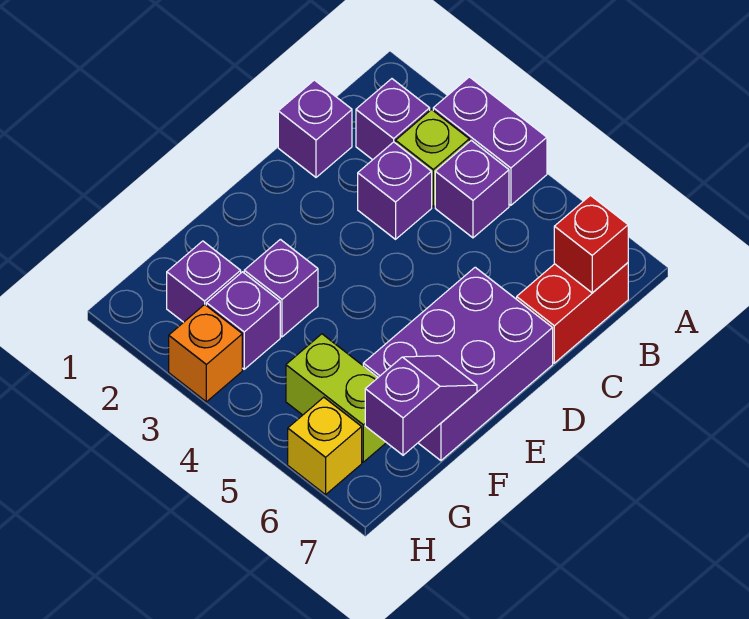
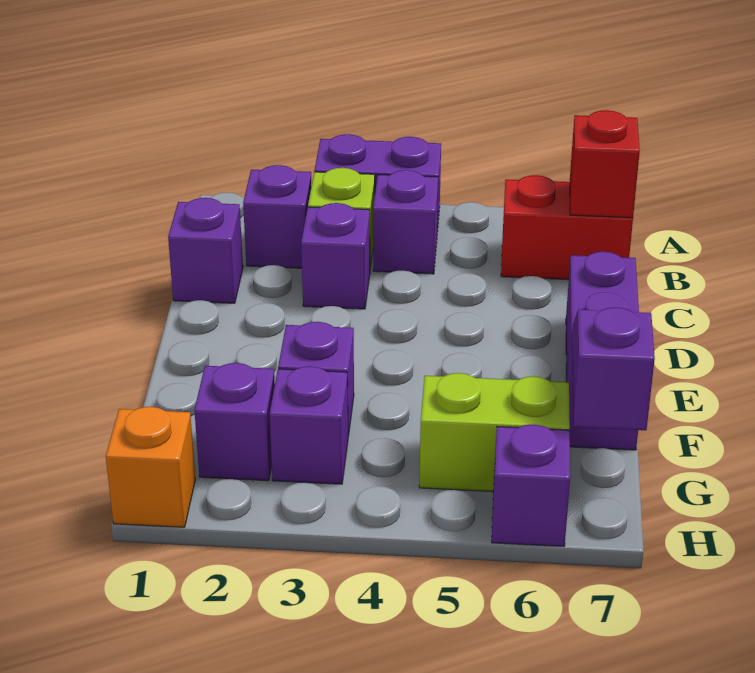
red brick B7:C7 level 1 -> red brick B6:B7 level 1
purple brick D6:F7 level 1 -> purple brick D7:F7 level 1
orange brick H3 level 1 -> orange brick H1 level 1
yellow brick H6 level 1 -> purple brick H6 level 1

